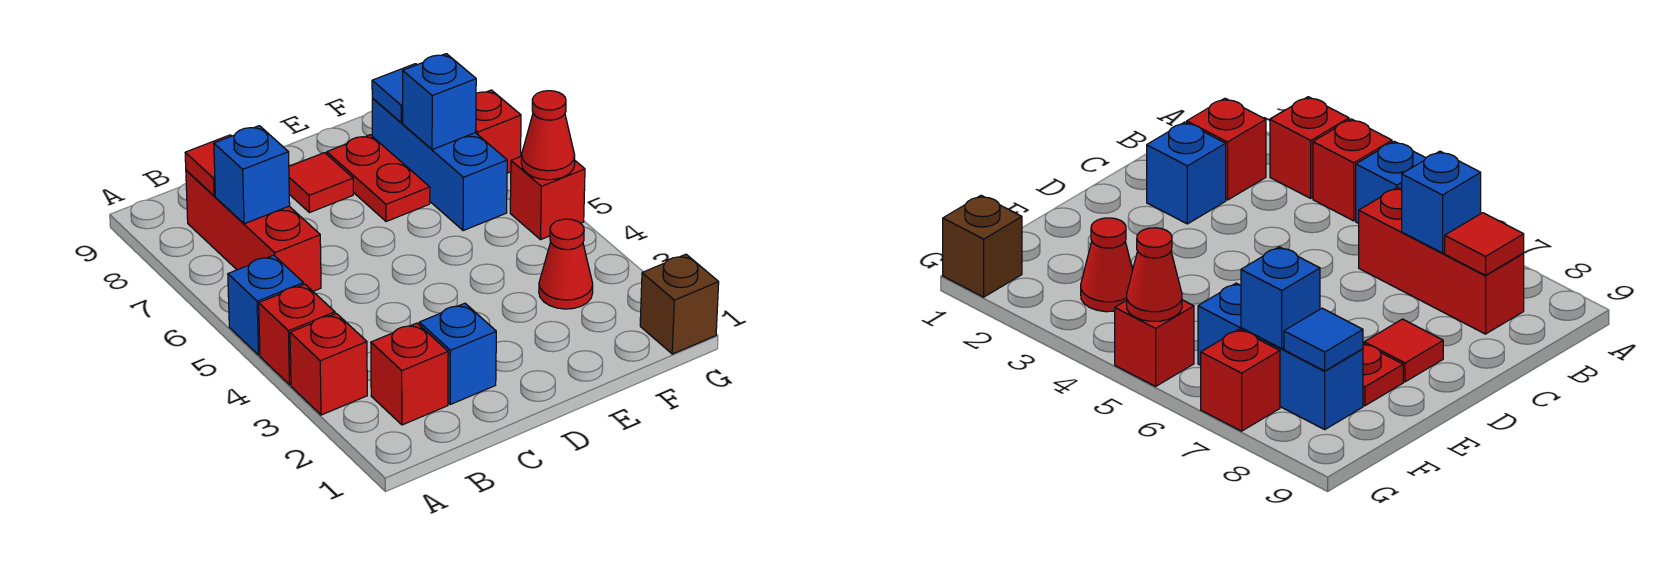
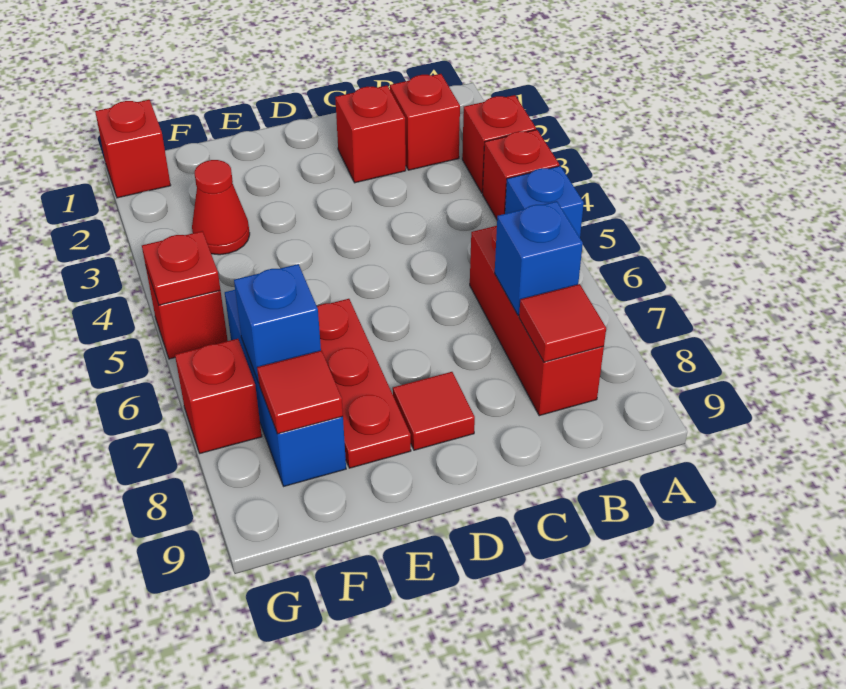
blue brick C2 level 1 -> red brick C2 level 1
red plate E7:E8 level 1 -> red plate E6:E8 level 1
blue tile F8 level 2 -> red tile F8 level 2
brown brick G1 level 1 -> red brick G1 level 1
red cone G5 level 2 -> red plate G5 level 2

